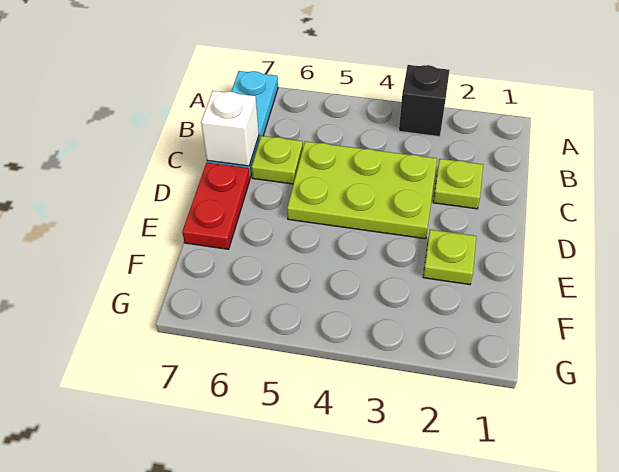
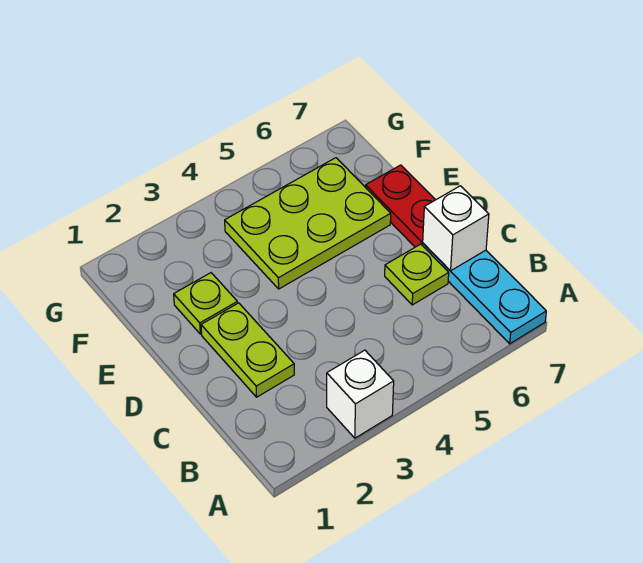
black brick A3 level 1 -> white brick A3 level 1
lime plate C2 level 1 -> lime plate C2:D2 level 1
lime plate C3:D5 level 1 -> lime plate E4:F6 level 1

